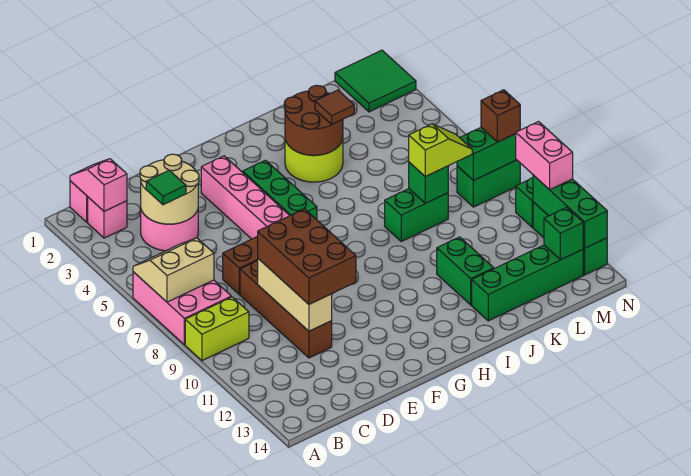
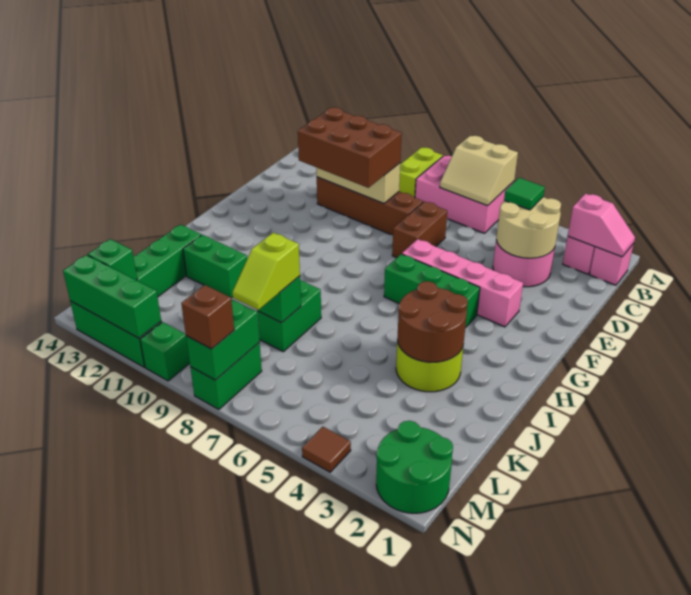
tan slope A6:B7 level 2 top 7 -> tan slope A6:B7 level 2 top A
brown tile J4 level 3 -> brown tile N4 level 1
green tile M1:N2 level 1 -> green round brick M1:N2 level 1
pink brick N10:N11 level 3 -> none

